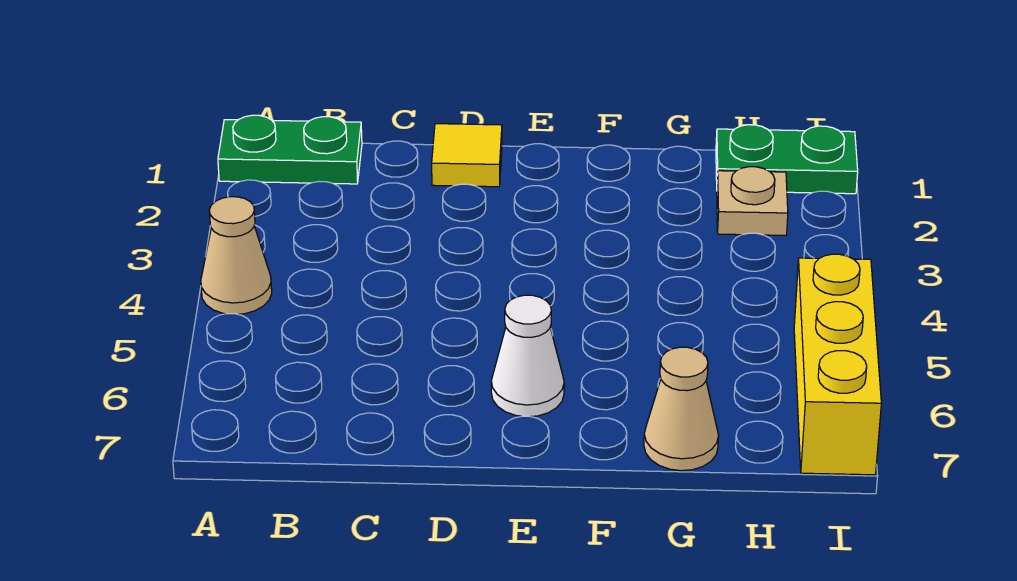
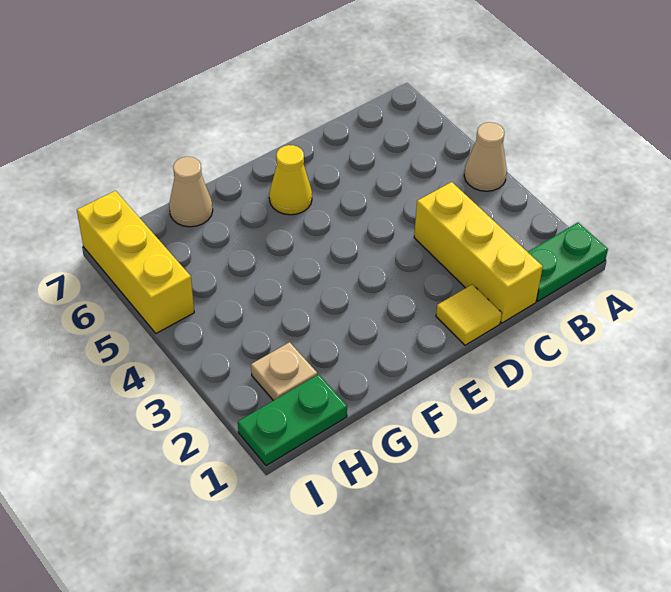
none -> yellow brick C1:C3 level 1
white cone E6 level 1 -> yellow cone E6 level 1

